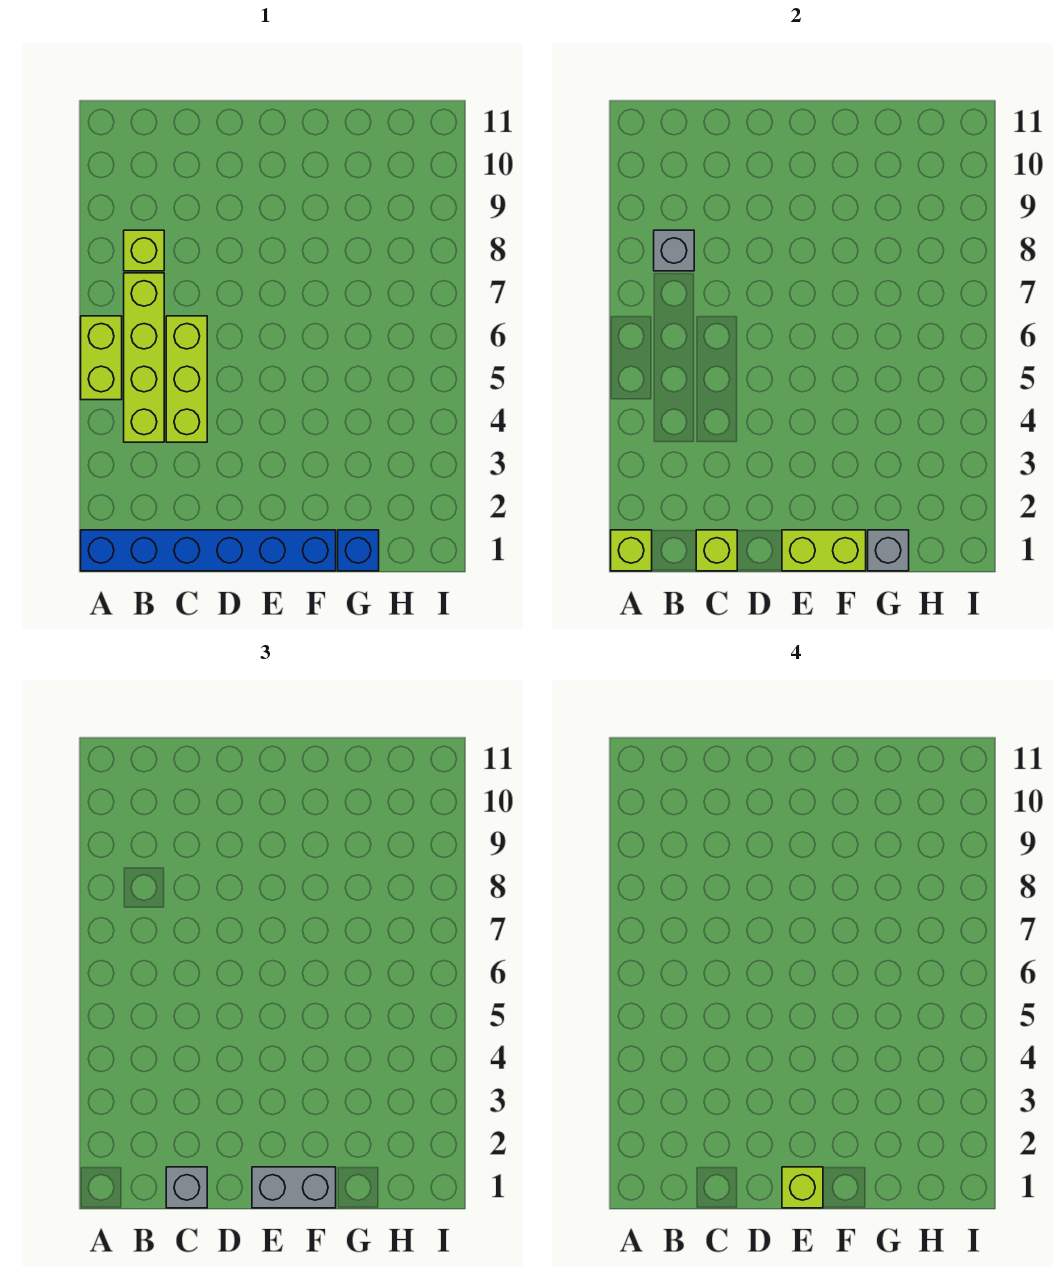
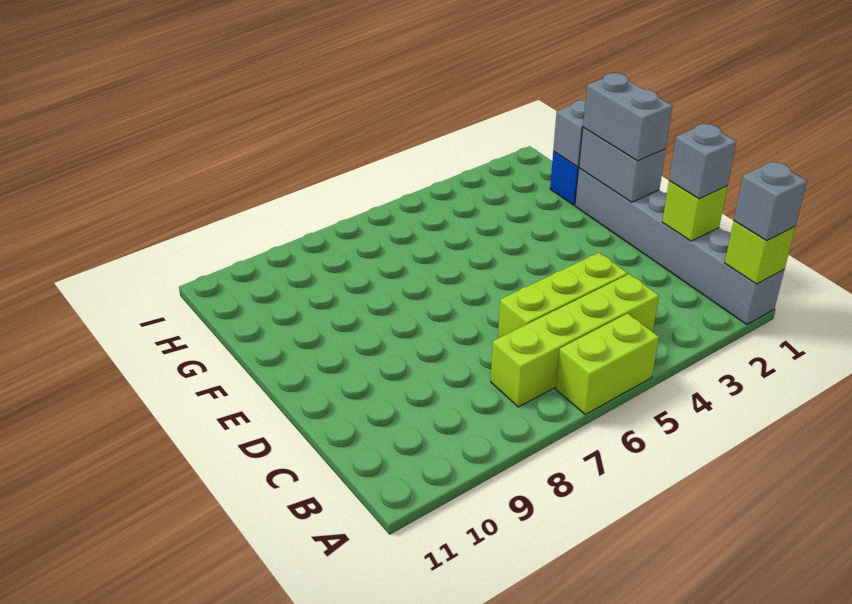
blue brick A1:F1 level 1 -> grey brick A1:F1 level 1
lime brick B8 level 1 -> none
grey brick B8 level 2 -> grey brick A1 level 3
lime brick E1:F1 level 2 -> grey brick E1:F1 level 2
lime brick E1 level 4 -> none

